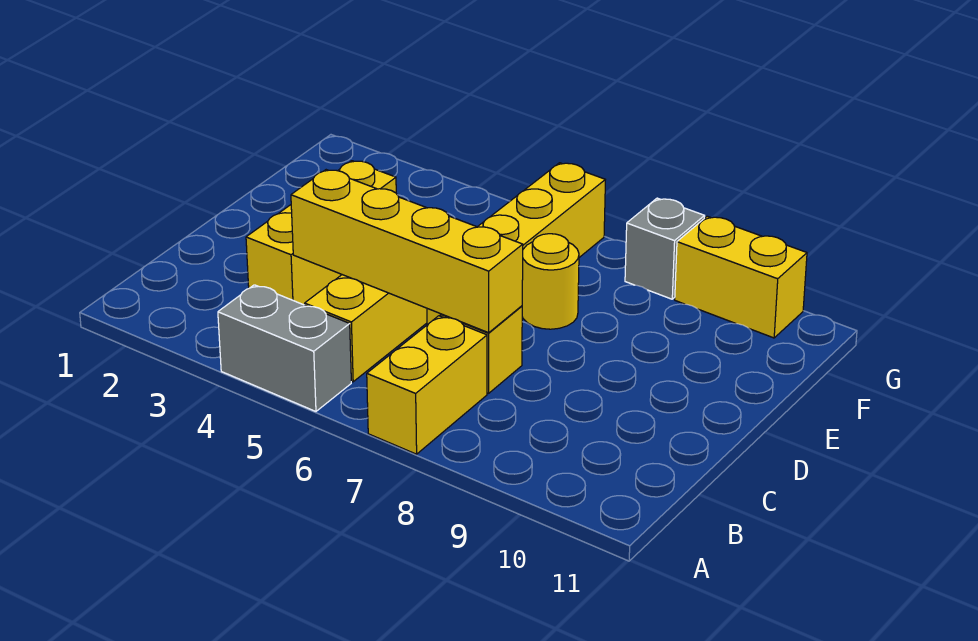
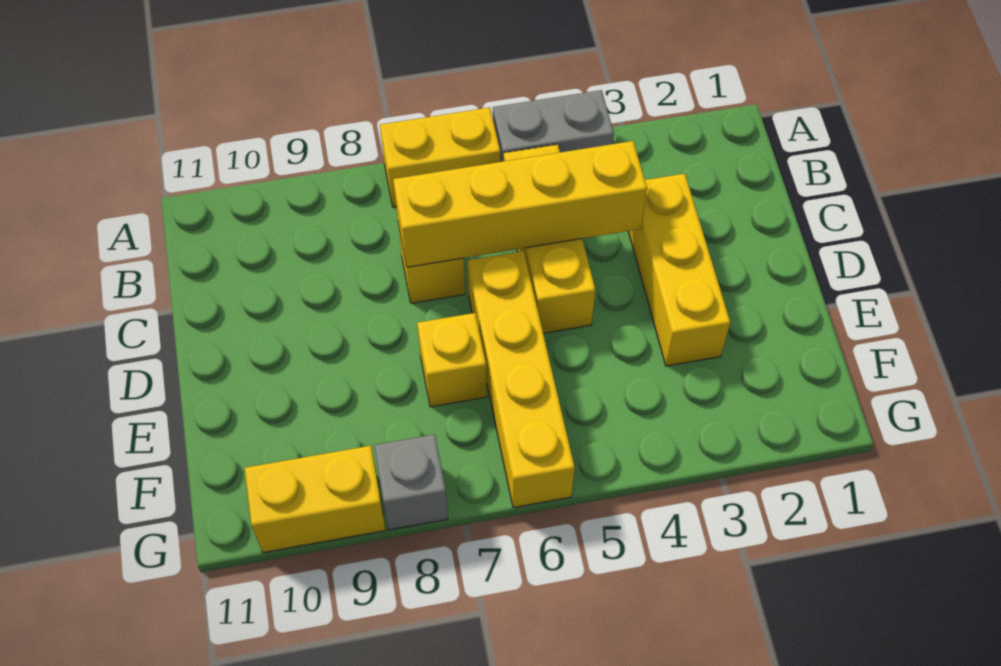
yellow brick A7:B7 level 1 -> yellow brick A6:A7 level 1
yellow round brick E7 level 1 -> yellow brick E7 level 1

